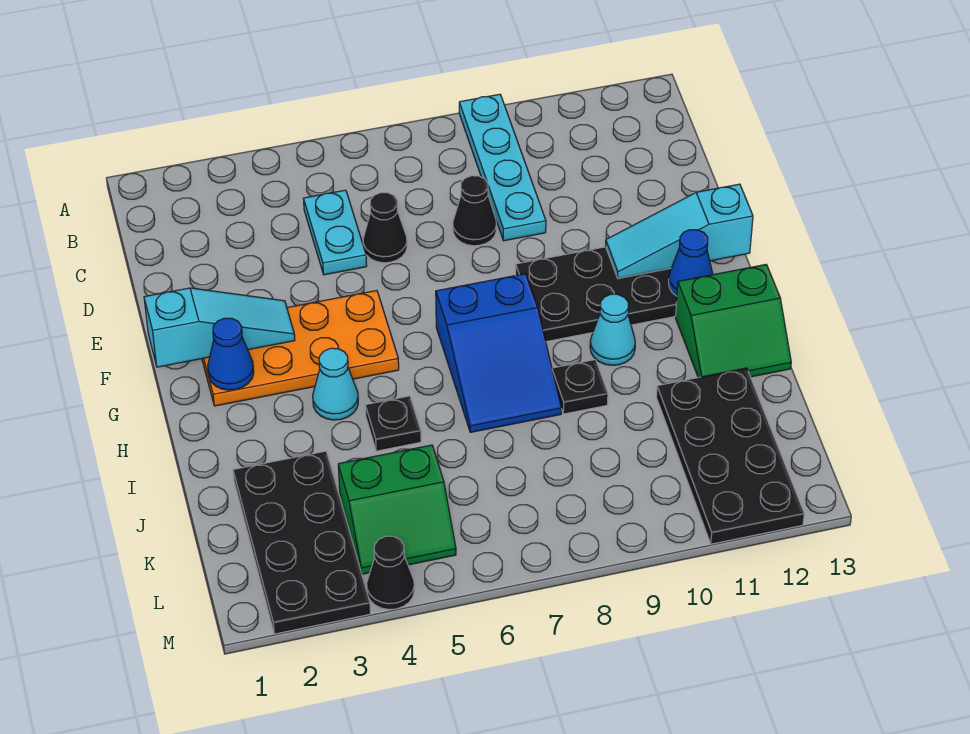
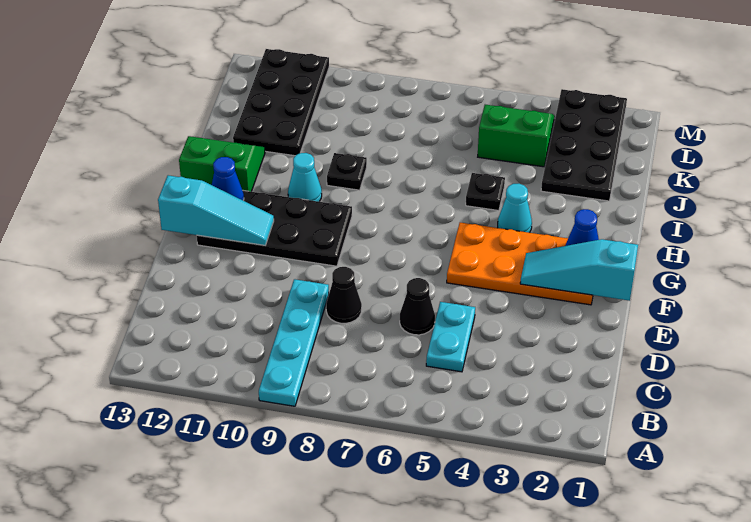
blue slope G7:I8 level 1 top G -> none
black cone M4 level 1 -> none

